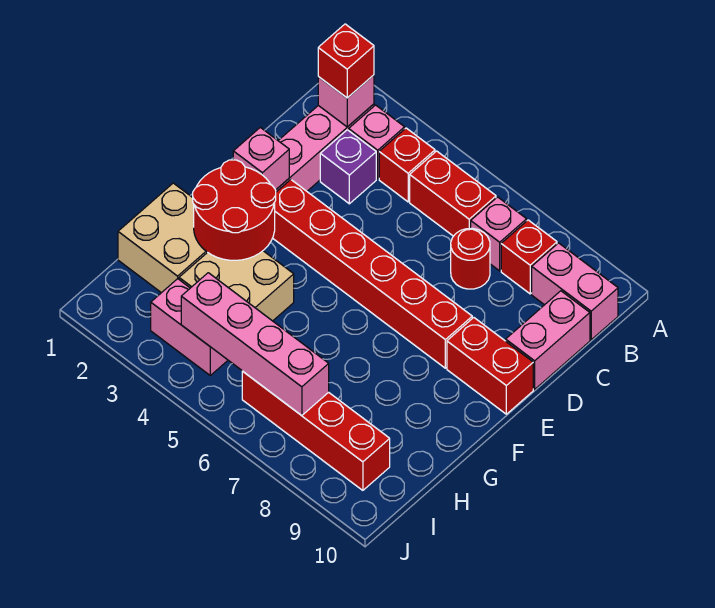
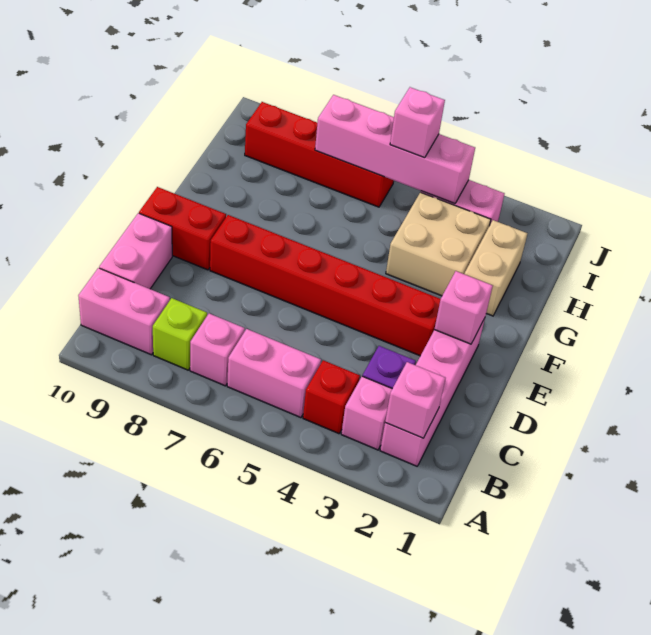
red brick B2 level 3 -> none
red brick B5:B6 level 1 -> pink brick B5:B6 level 1
red brick B8 level 1 -> lime brick B8 level 1
red round brick C7 level 1 -> none
red round brick F2:G3 level 2 -> none
tan brick G1:H2 level 1 -> tan brick G2:H2 level 1
none -> pink brick I5 level 3

